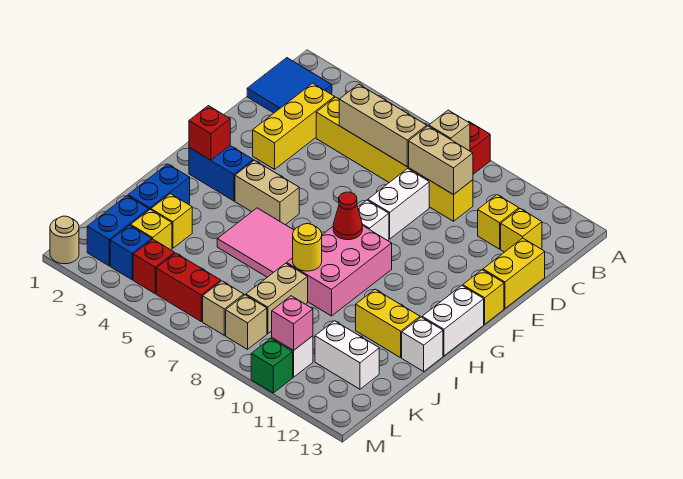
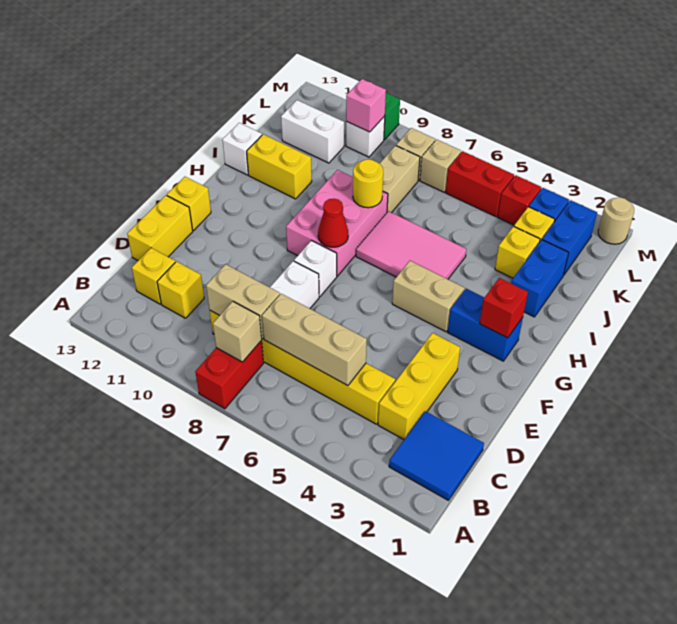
white brick G13:H13 level 1 -> none

